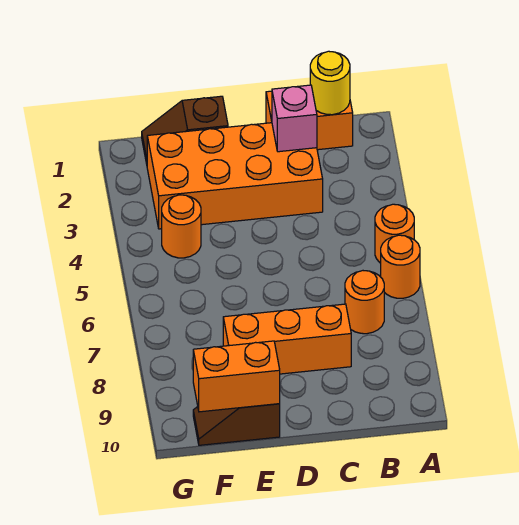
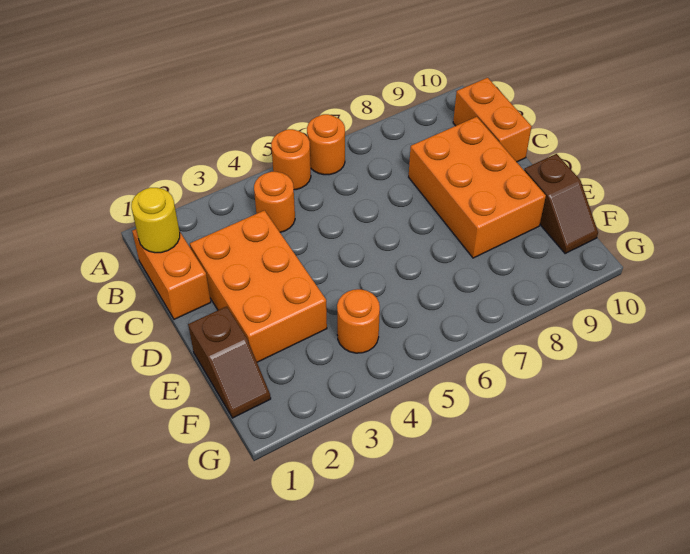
orange round brick B7 level 1 -> orange round brick B4 level 1
orange brick C2:F3 level 1 -> orange brick C2:E3 level 1
pink brick C2 level 2 -> none
orange brick C8:E8 level 1 -> orange brick C8:E9 level 1
orange brick E10:F10 level 2 -> orange brick B10:C10 level 1

